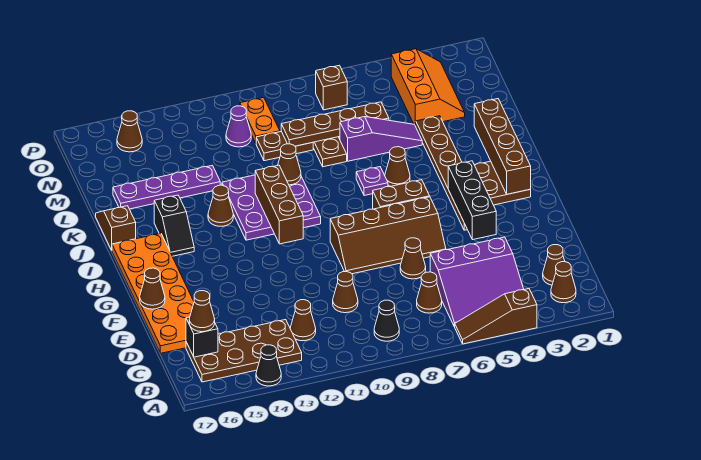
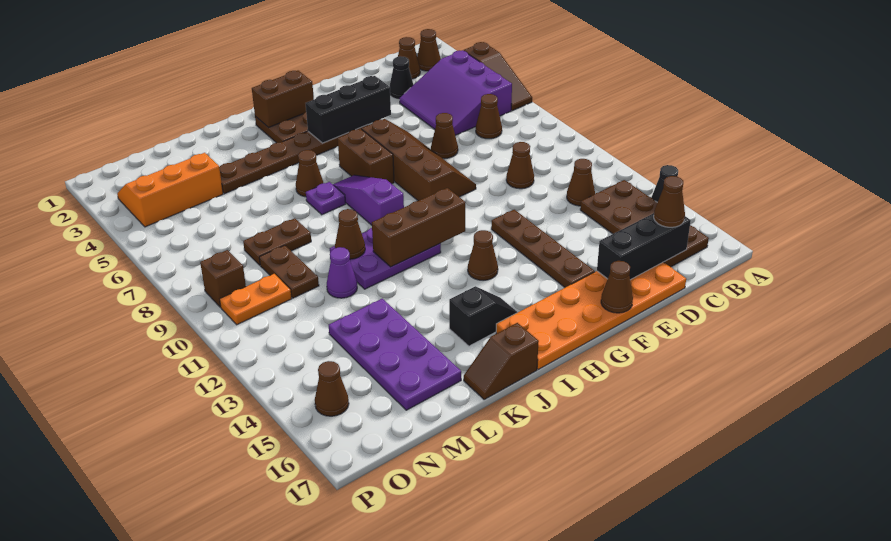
purple slope B4:D6 level 1 top D -> purple slope B4:D6 level 1 top B
black cone B9 level 1 -> black cone D3 level 1
black brick C16 level 2 -> black brick C16:E16 level 2
brown brick H2:K2 level 2 -> brown brick H2:I2 level 2
purple plate I10:K12 level 1 -> purple plate I10:K11 level 1
brown cone J13 level 1 -> brown cone H13 level 1
purple slope L5:L7 level 1 top 7 -> purple slope I7:I9 level 1 top 9
purple plate L13:L16 level 1 -> purple plate L13:M16 level 1
brown plate M6:M9 level 2 -> brown plate F12:F15 level 1
purple cone N11 level 1 -> purple cone L11 level 1
brown brick O7 level 1 -> brown brick O9 level 1

